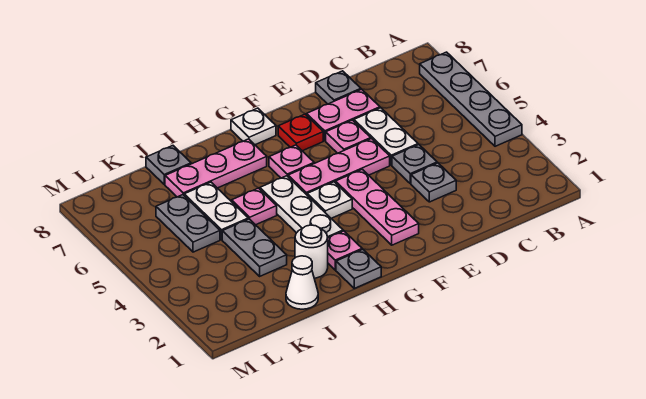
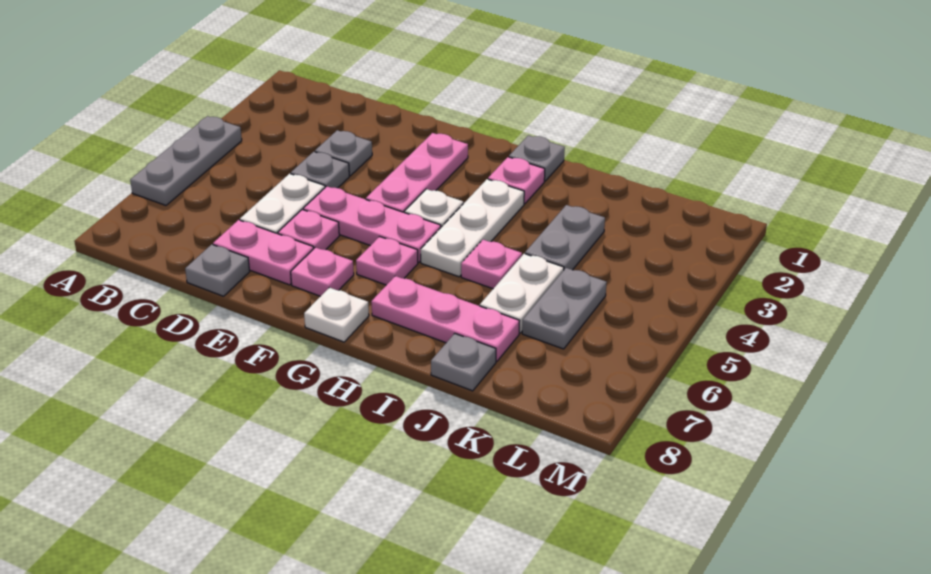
grey plate A4:A7 level 1 -> grey plate A4:A6 level 1
red plate F7 level 1 -> pink plate F7 level 1
white round brick I2 level 1 -> none
white cone J1 level 1 -> none

